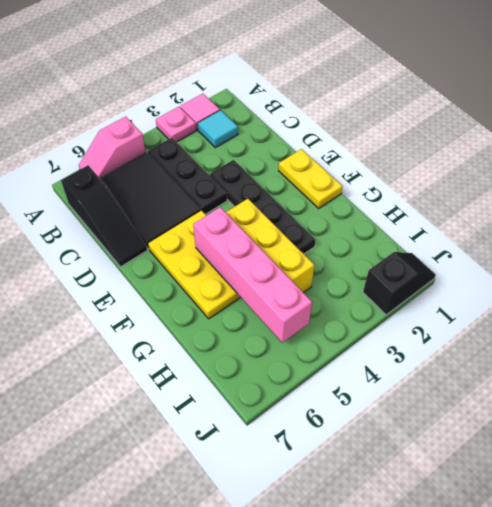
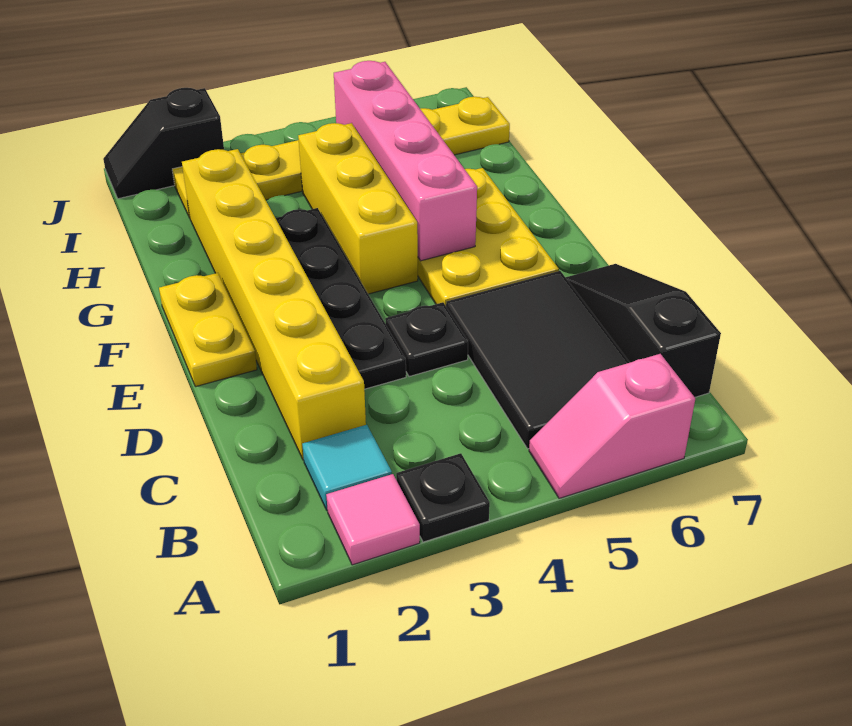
pink plate A3 level 1 -> black plate A3 level 1
pink slope A5:A6 level 1 top 5 -> pink slope A5:A6 level 1 top 6
black plate B4:D4 level 1 -> black plate D4 level 1
none -> yellow brick C2:H2 level 1
none -> yellow plate I2:I7 level 1

